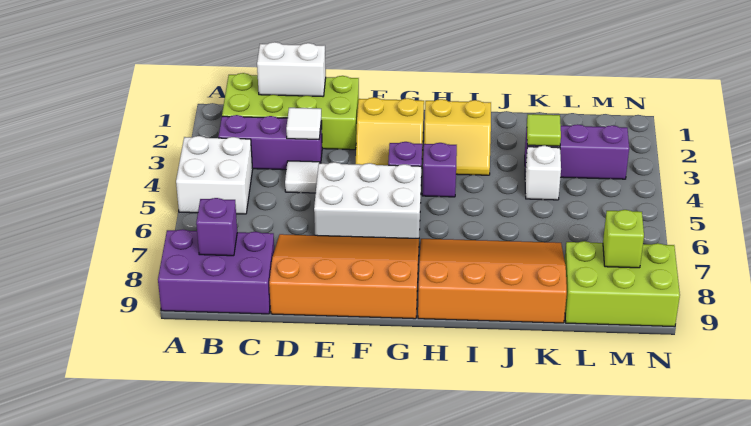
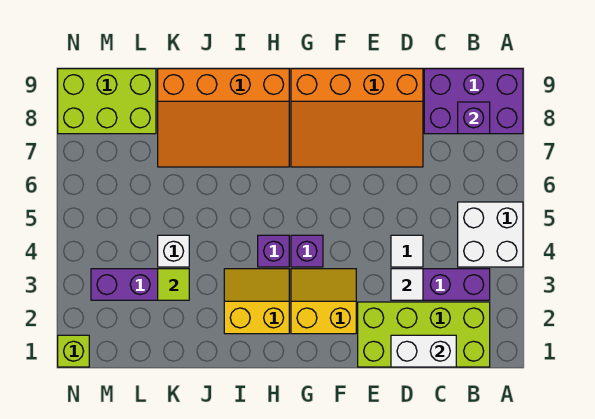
white brick E5:G6 level 1 -> none
lime brick M8 level 2 -> lime brick N1 level 1

